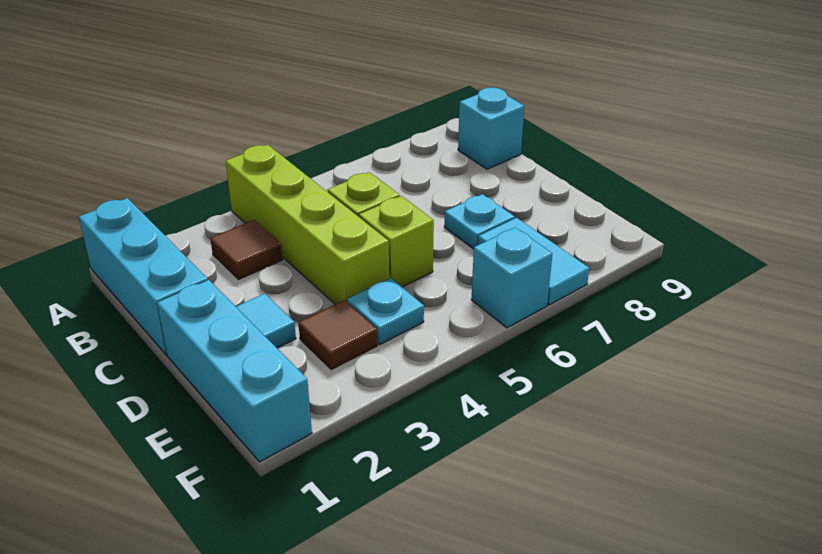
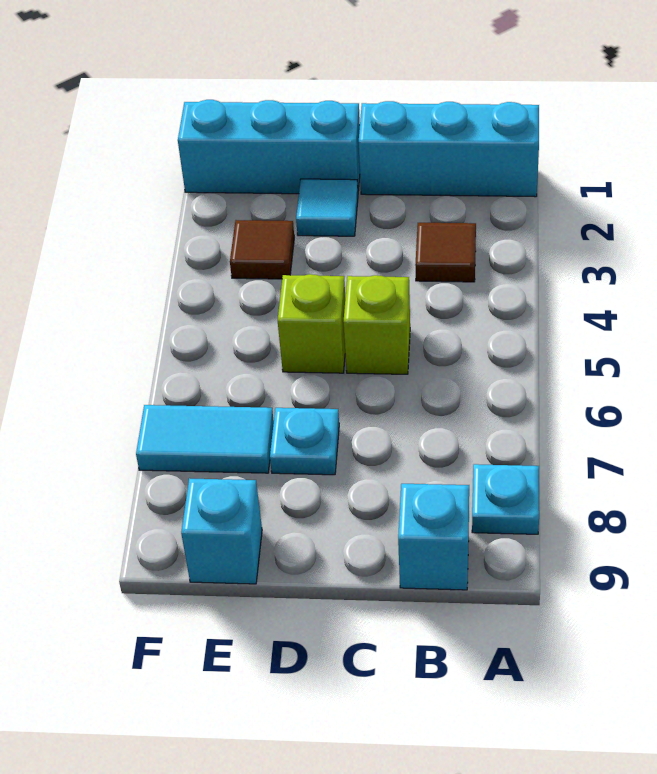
lime brick A4:D4 level 1 -> none
cyan plate E4 level 1 -> cyan plate A8 level 1
cyan brick F6 level 1 -> cyan brick E9 level 1

